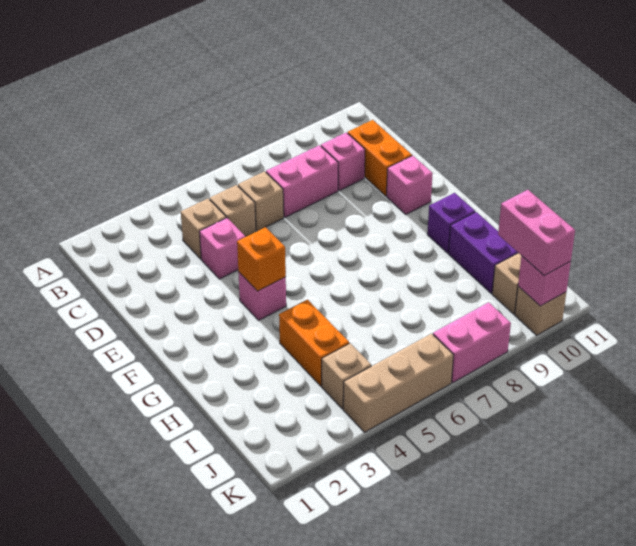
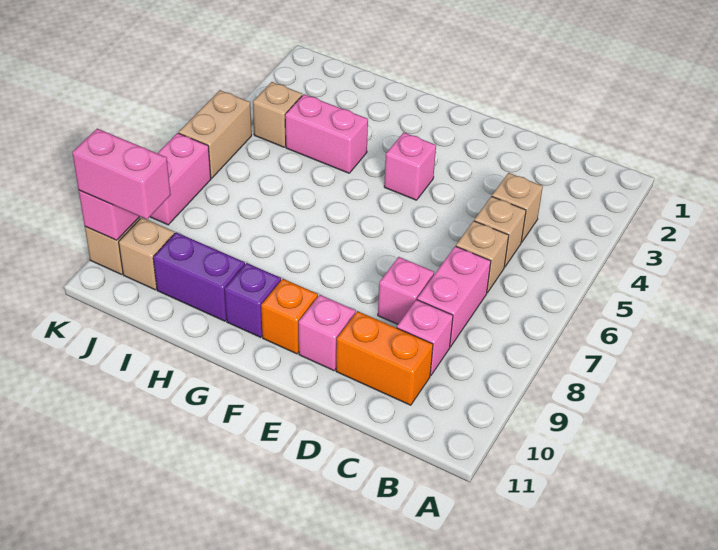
pink brick D4 level 1 -> pink brick D8 level 1
orange brick F4 level 2 -> orange brick F10 level 1
orange brick H4:I4 level 1 -> pink brick H4:I4 level 1
tan brick K4:K6 level 1 -> tan brick K5:K6 level 1

